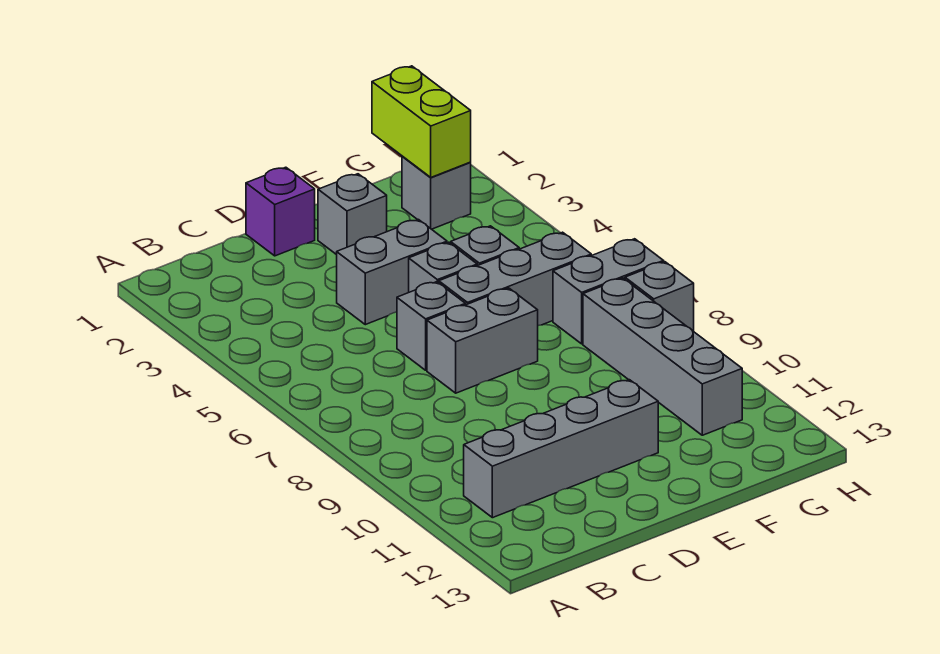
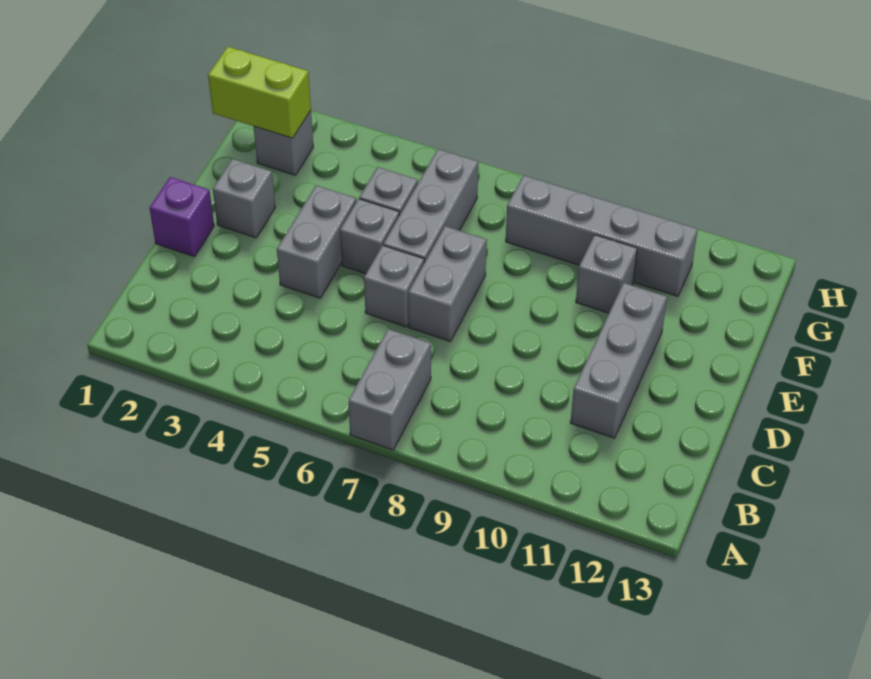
grey brick B11:E11 level 1 -> grey brick C11:E11 level 1
grey brick G7:H7 level 1 -> grey brick A7:B7 level 1
grey brick H8 level 1 -> grey brick F10 level 1

